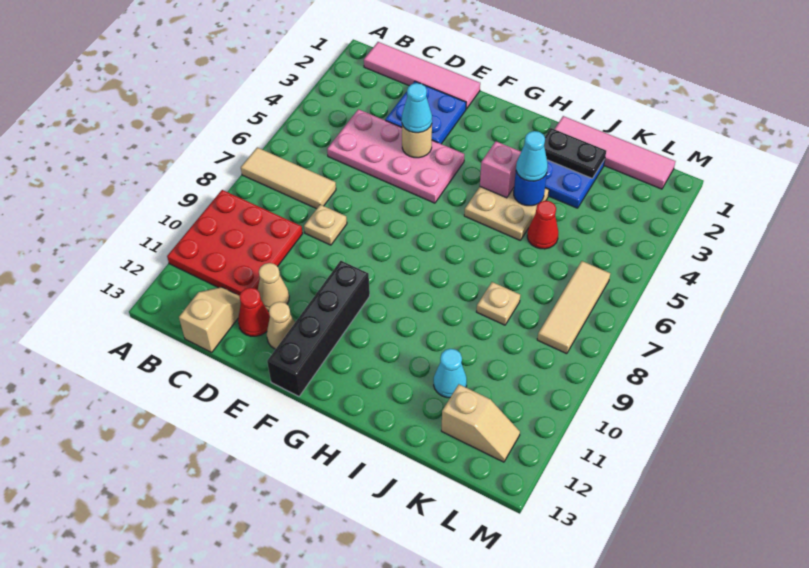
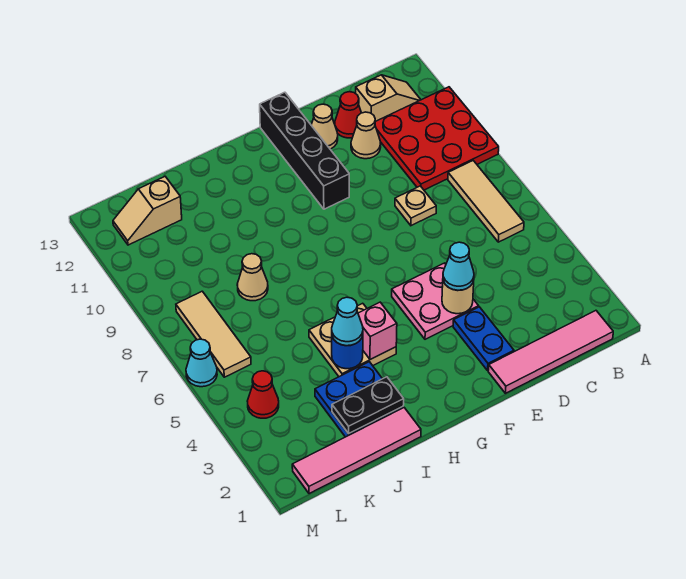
tan tile A7:C7 level 1 -> tan tile B6:B8 level 1
pink plate C4:F5 level 1 -> pink plate E4:F5 level 1
tan slope C12:C13 level 1 top 13 -> tan slope B12:C12 level 1 top C
blue plate D2:E3 level 1 -> blue plate E2:E3 level 1
red cone J5 level 1 -> red cone L4 level 1
tan plate J8 level 1 -> tan cone J8 level 1
cyan cone J11 level 1 -> cyan cone M6 level 1

